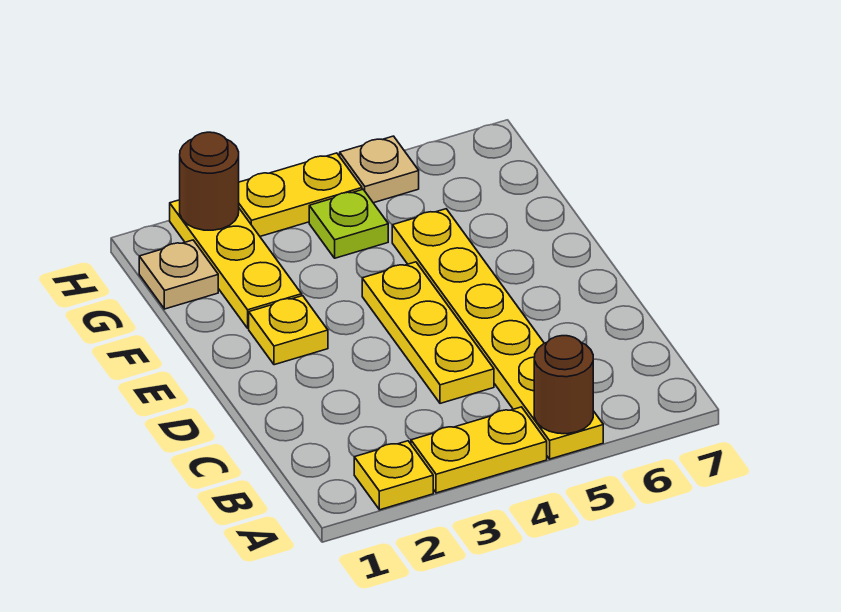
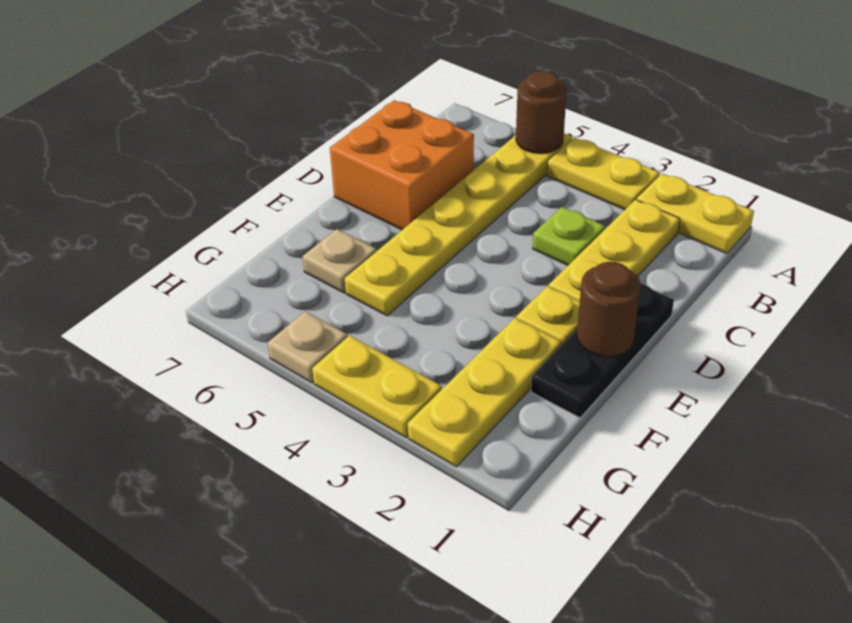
yellow plate A2 level 1 -> yellow plate A1:A2 level 1
yellow plate C4:E4 level 1 -> yellow plate B2:D2 level 1
none -> orange brick C6:D7 level 1
none -> black plate D1:F1 level 1
tan plate G1 level 1 -> tan plate F6 level 1
lime plate G4 level 1 -> lime plate C3 level 1
brown round brick H2 level 2 -> brown round brick E1 level 2

